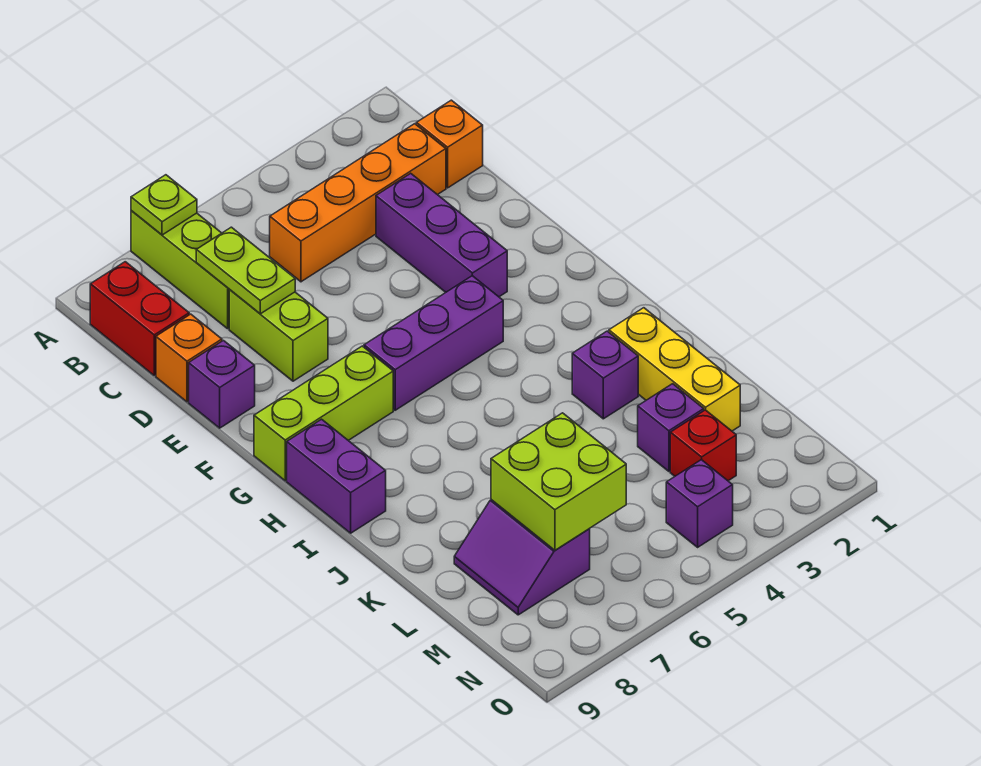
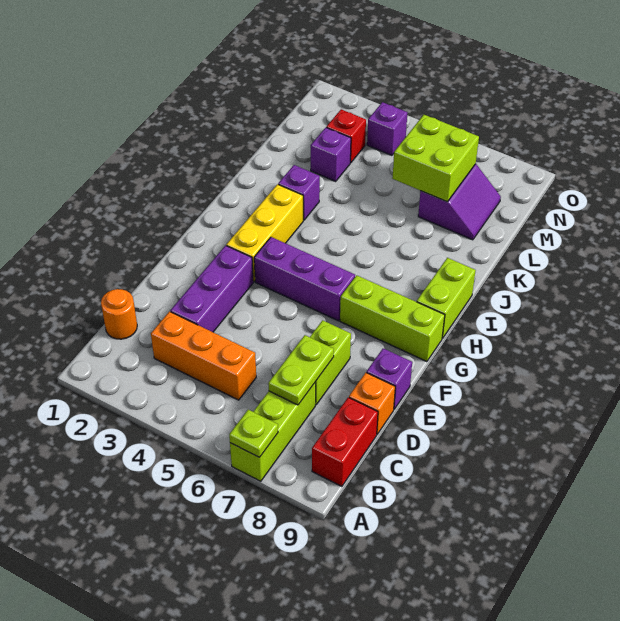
orange brick C1 level 1 -> orange round brick C1 level 1
orange brick C2:C5 level 1 -> orange brick C3:C5 level 1
purple brick H9:I9 level 1 -> lime brick H9:I9 level 1
yellow brick J2:L2 level 1 -> yellow brick G3:I3 level 1

